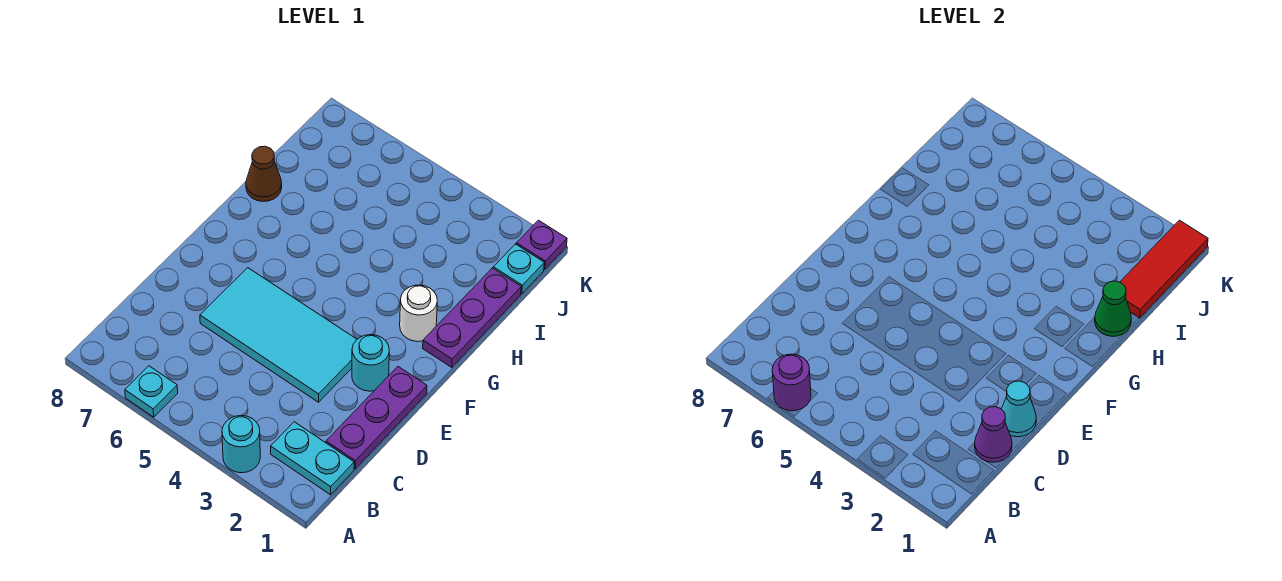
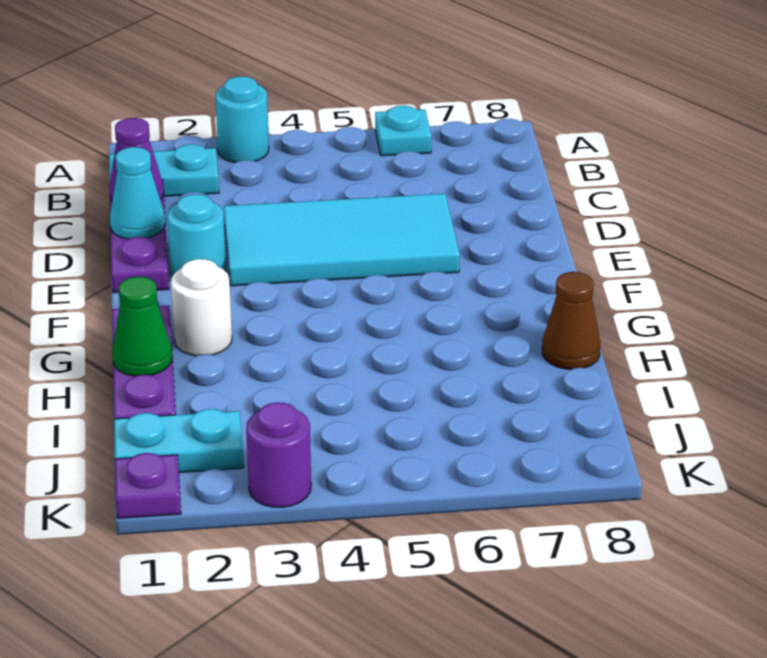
purple round brick A6 level 2 -> purple round brick K3 level 1
red tile I1:K1 level 2 -> none
cyan plate J1 level 1 -> cyan plate J1:J2 level 1

